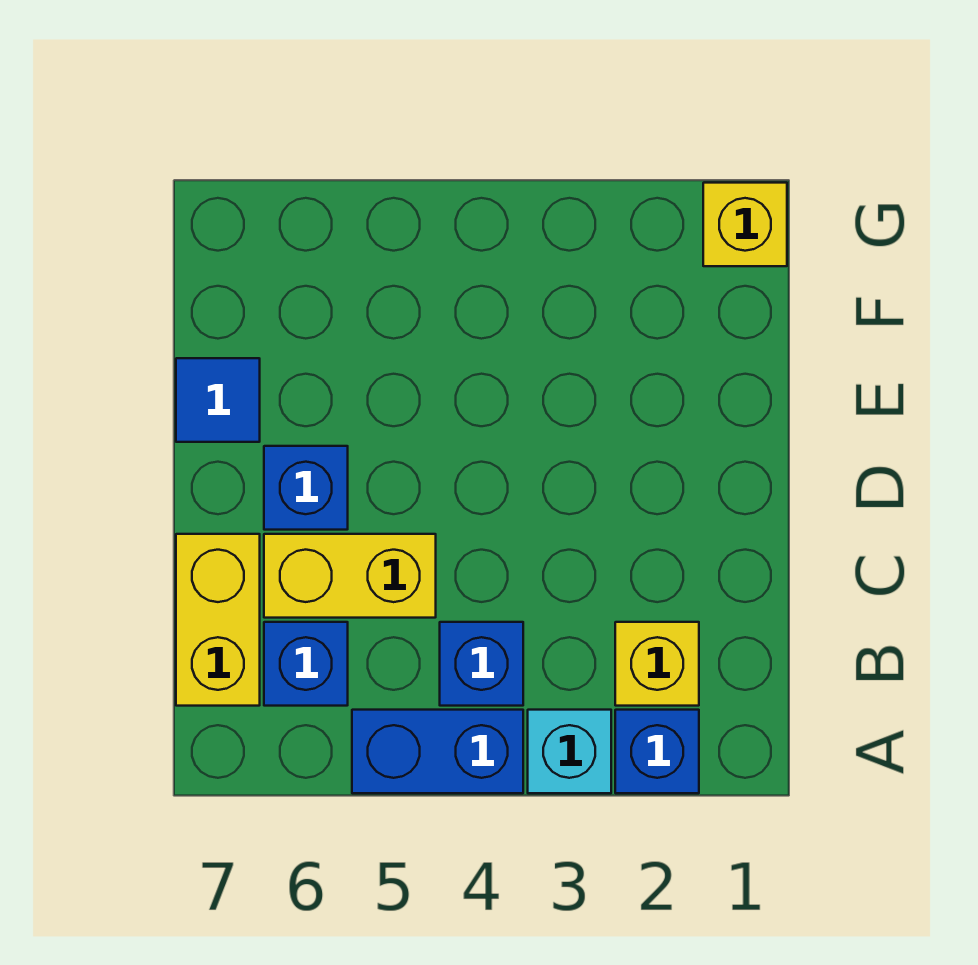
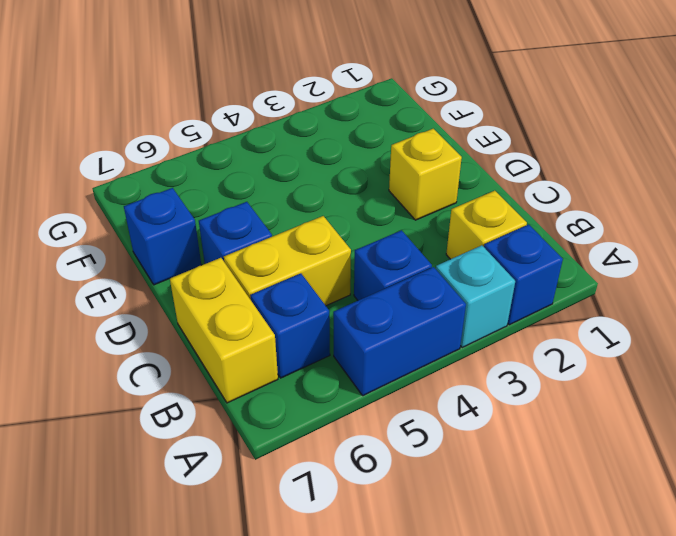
blue tile E7 level 1 -> blue brick E7 level 1
yellow brick G1 level 1 -> yellow brick D2 level 1

